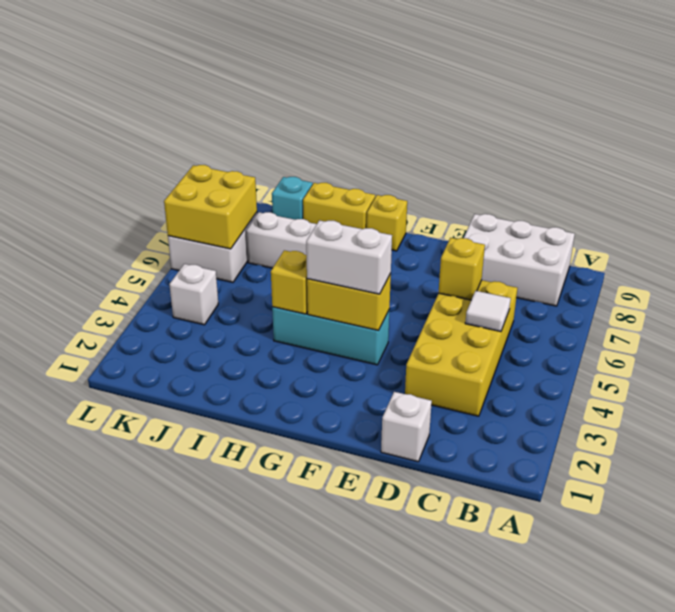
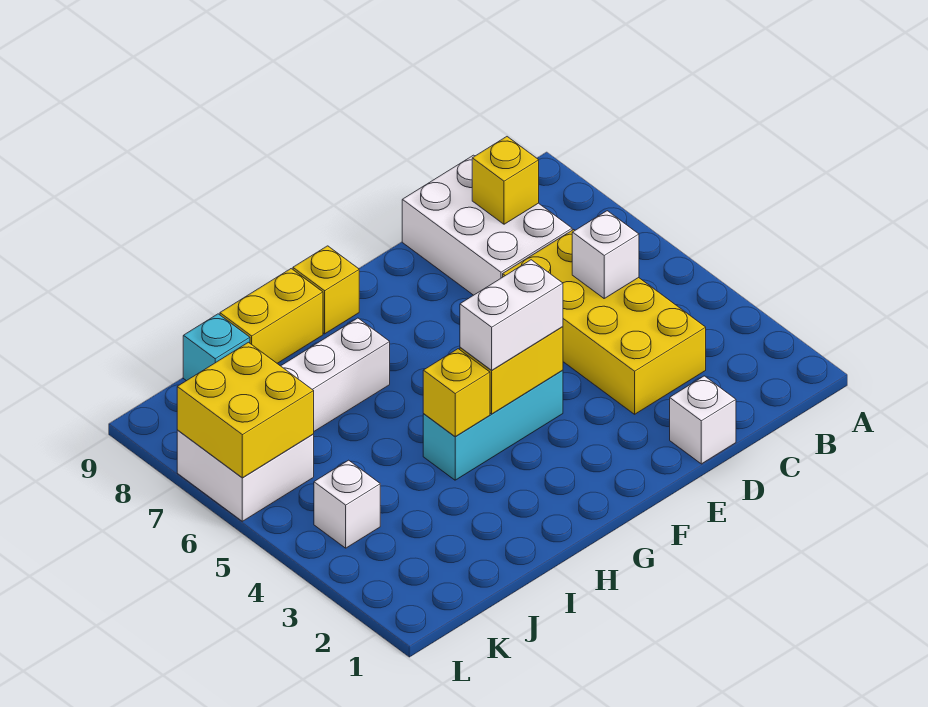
white brick B8:D9 level 1 -> white brick C7:D9 level 1
white tile C5 level 2 -> white brick C5 level 2
yellow brick D6 level 2 -> yellow brick C8 level 2

